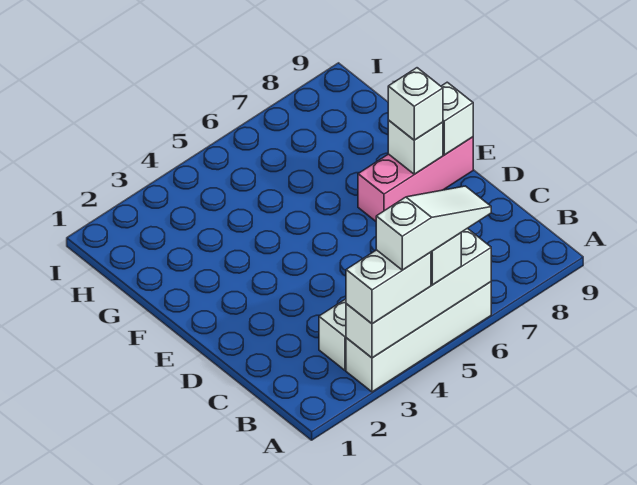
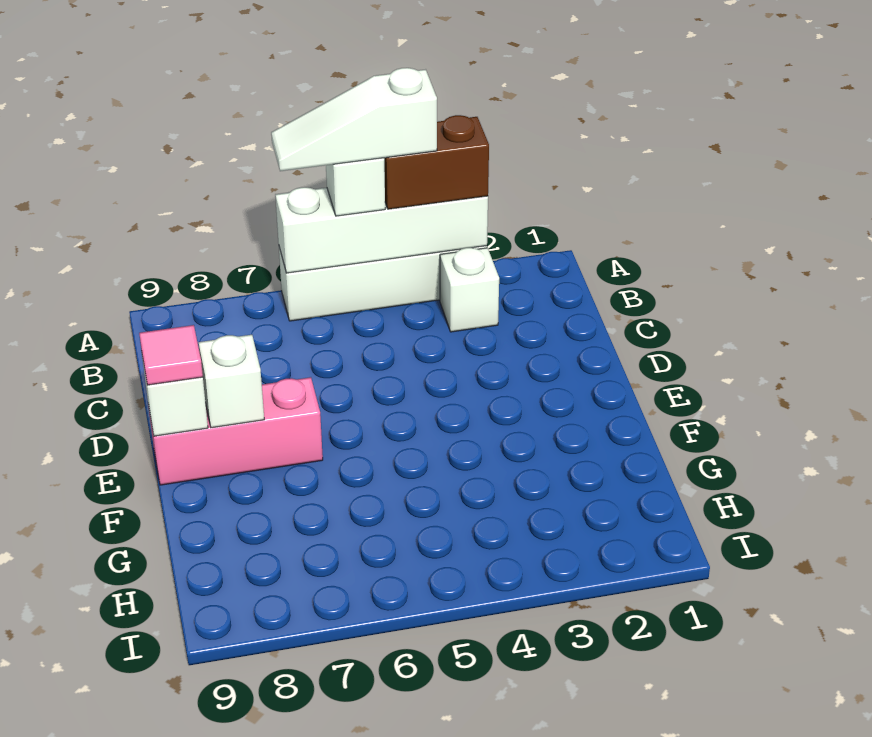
white brick A3:A4 level 3 -> brown brick A3:A4 level 3
white brick E8 level 3 -> none
none -> pink tile E9 level 3

